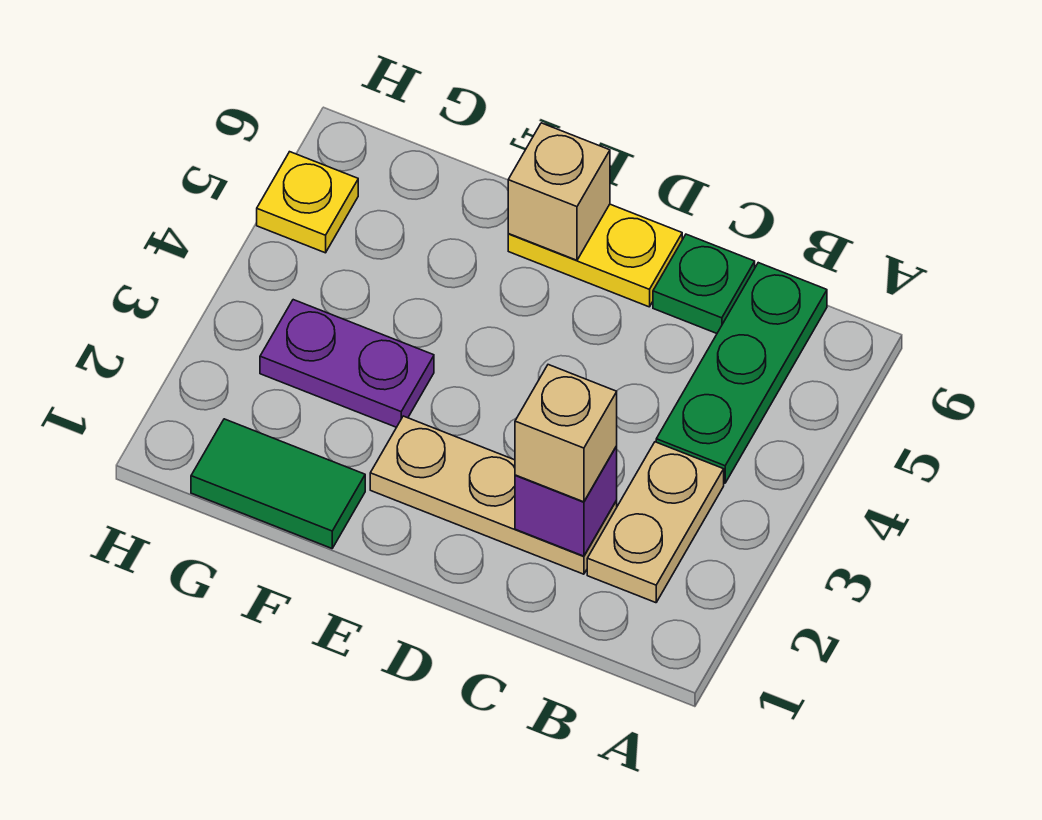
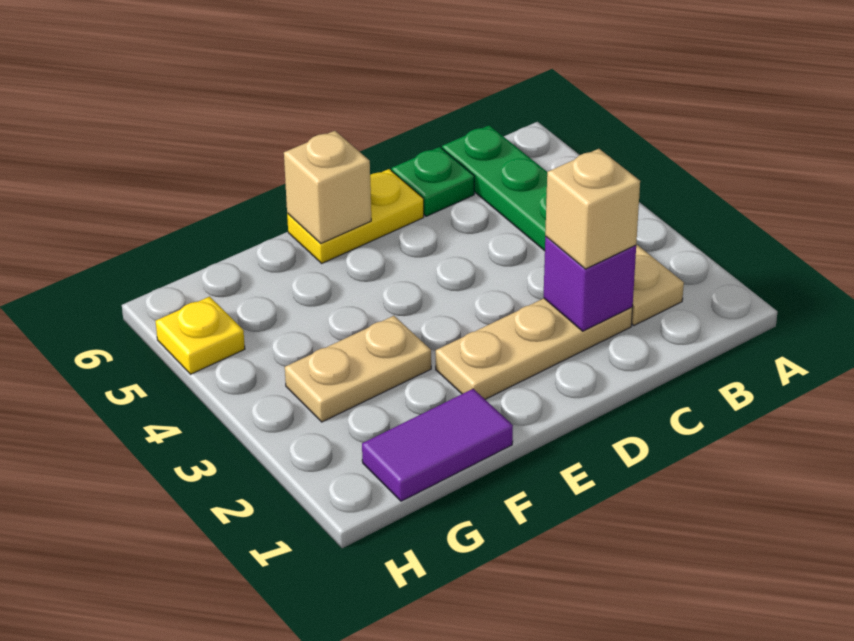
green tile F1:G1 level 1 -> purple tile F1:G1 level 1
purple plate F3:G3 level 1 -> tan plate F3:G3 level 1

